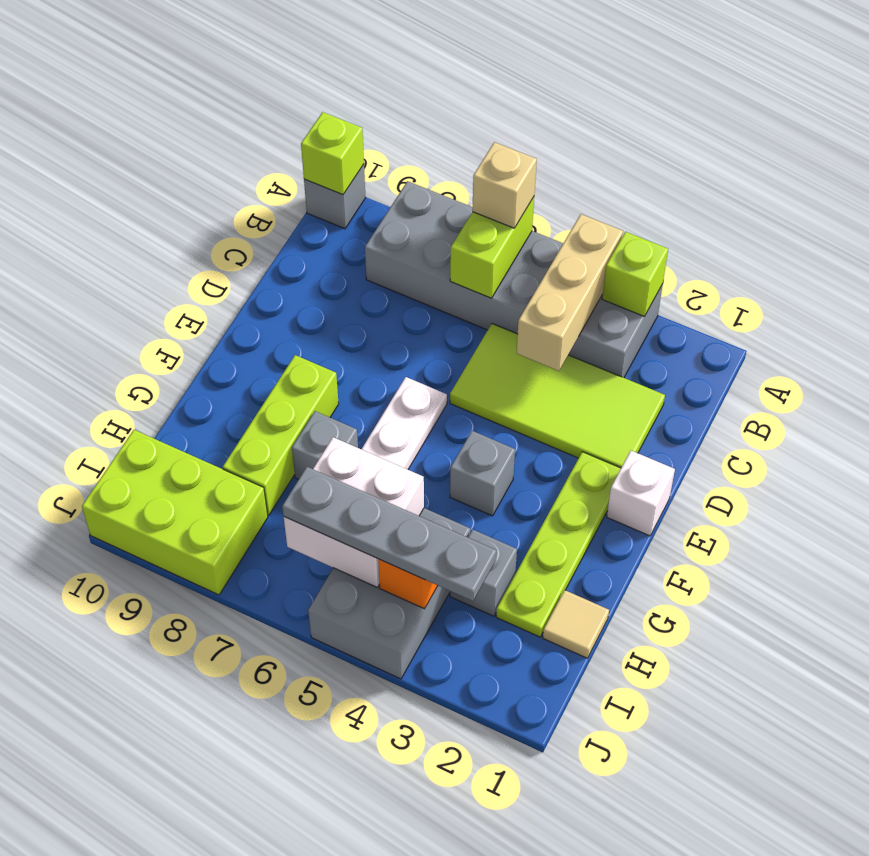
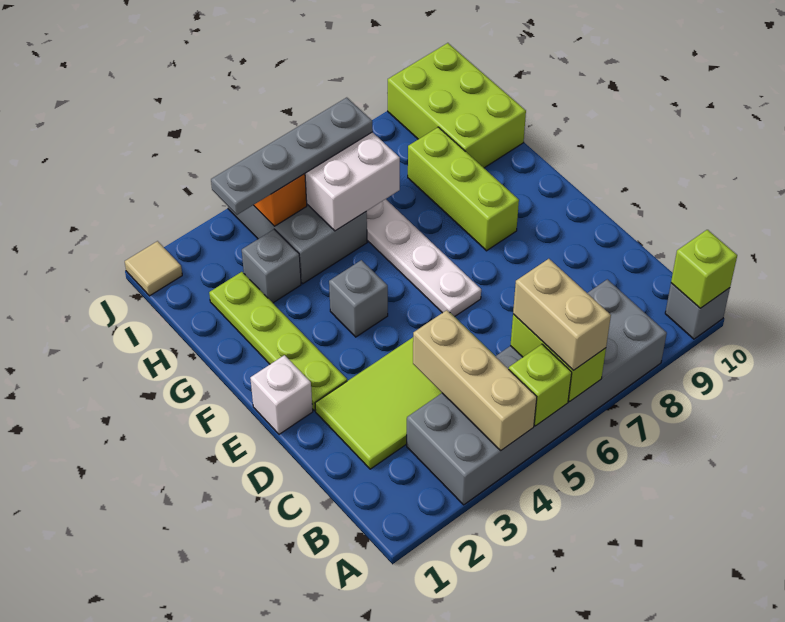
lime brick A3 level 2 -> lime brick A5 level 2
tan brick A6 level 3 -> tan brick A6:B6 level 3
grey brick G7 level 1 -> none
tan tile H1 level 1 -> tan tile J1 level 1
lime brick I8:J10 level 1 -> lime brick H9:J10 level 1

